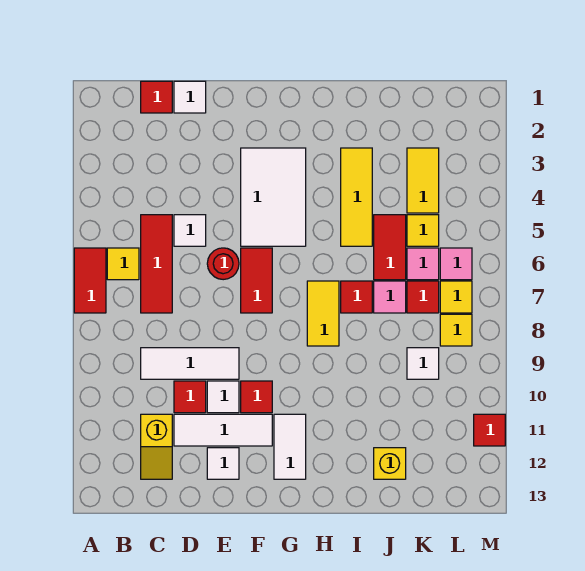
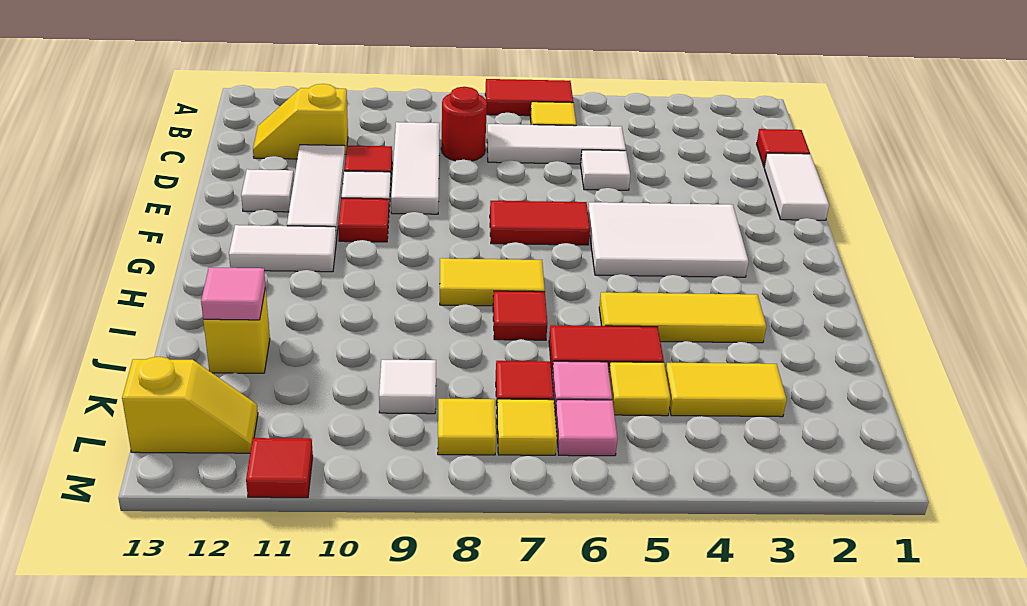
red tile C5:C7 level 1 -> white tile C5:C7 level 1
white tile D1 level 1 -> white tile D1:E1 level 1
red round brick E6 level 1 -> red round brick C8 level 1
pink tile J7 level 1 -> pink tile J12 level 2
none -> yellow slope L12:L13 level 1 top 13

